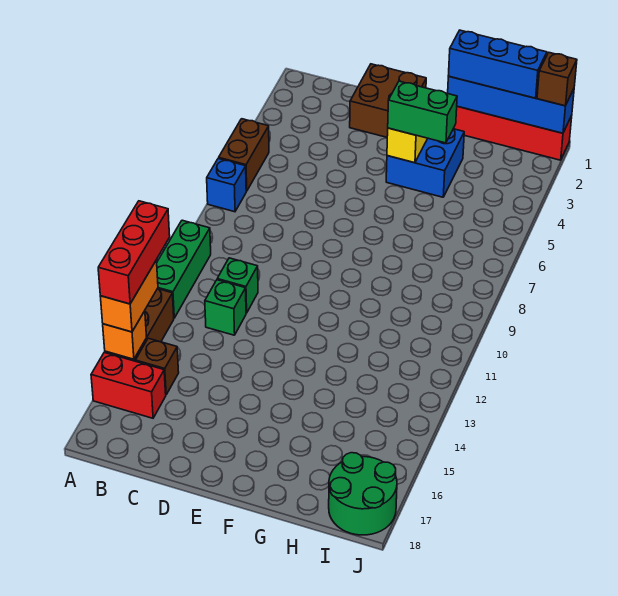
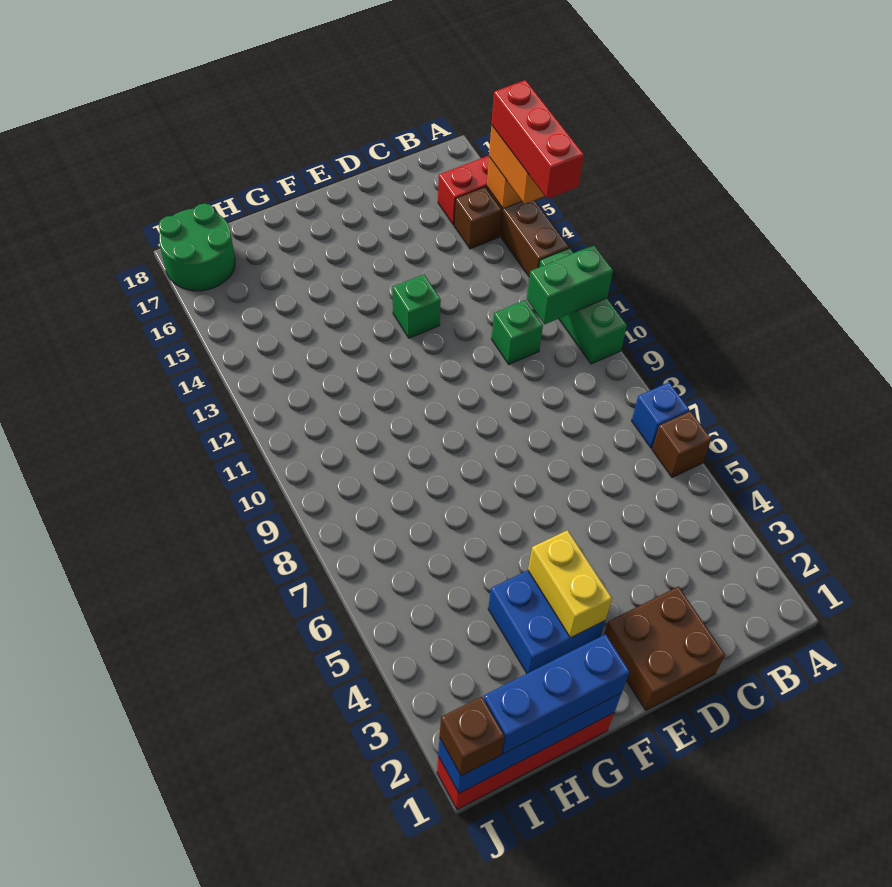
brown brick A5:A6 level 1 -> brown brick A6 level 1
green brick C12 level 1 -> green brick E13 level 1
green brick F4:G4 level 3 -> green brick A11:B11 level 2

